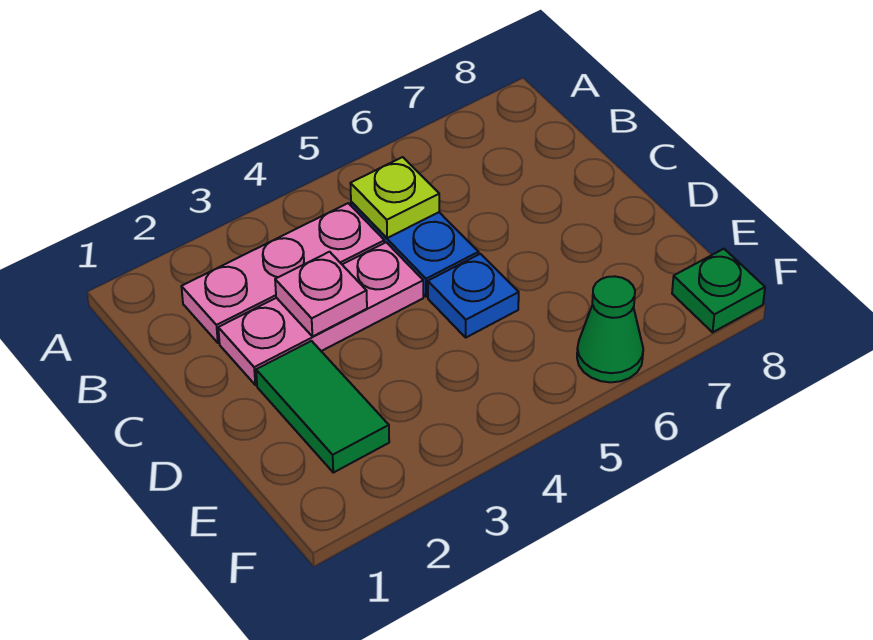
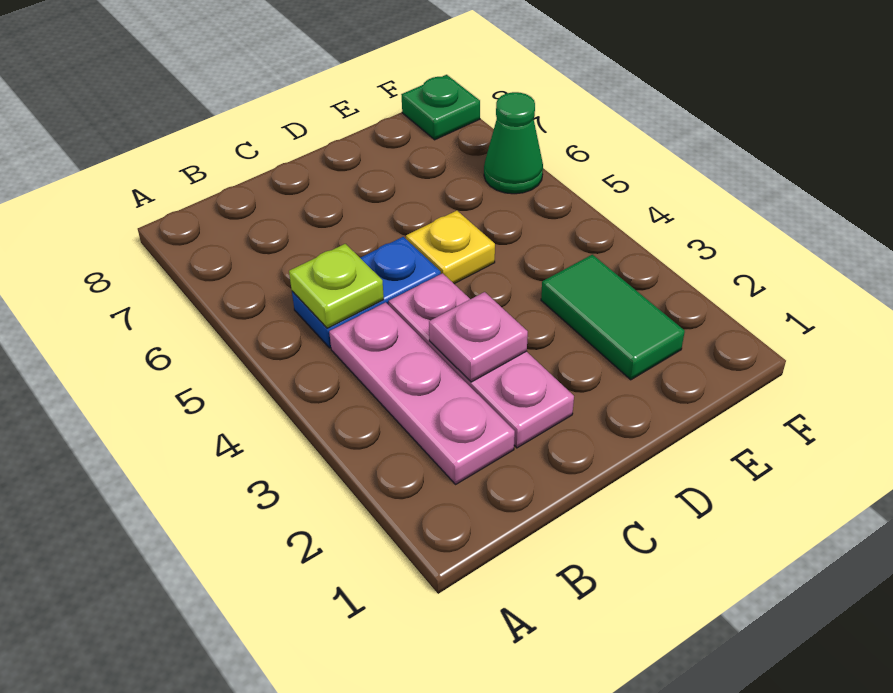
green tile D2:E2 level 1 -> green tile E2:E3 level 1
blue plate D5 level 1 -> yellow plate D5 level 1

